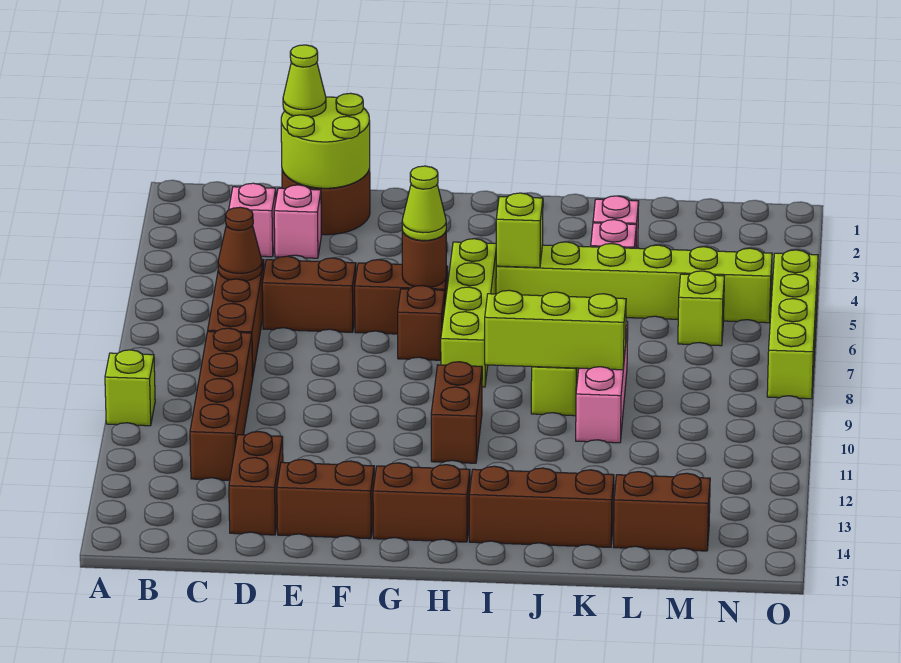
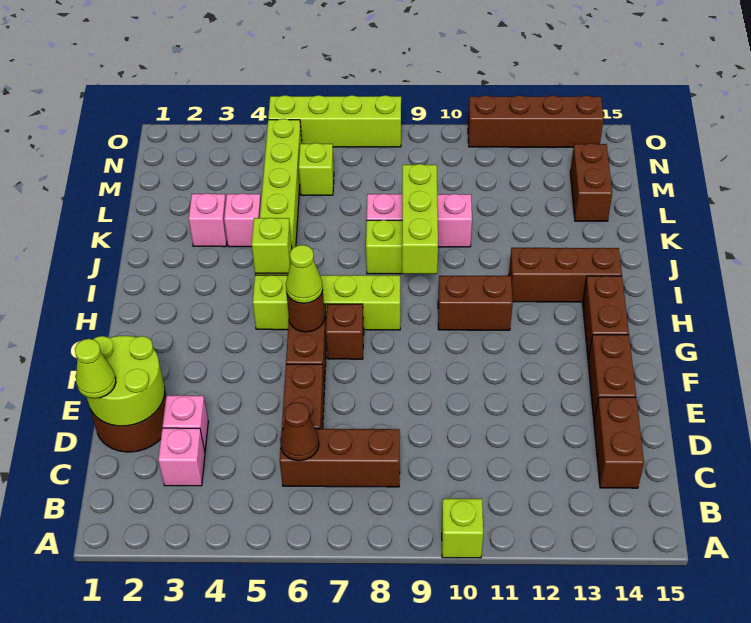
brown brick C9:C12 level 1 -> brown brick O11:O14 level 1
brown brick D13:D14 level 1 -> brown brick C14:D14 level 1
brown brick I14:K14 level 1 -> brown brick I12:I14 level 1

